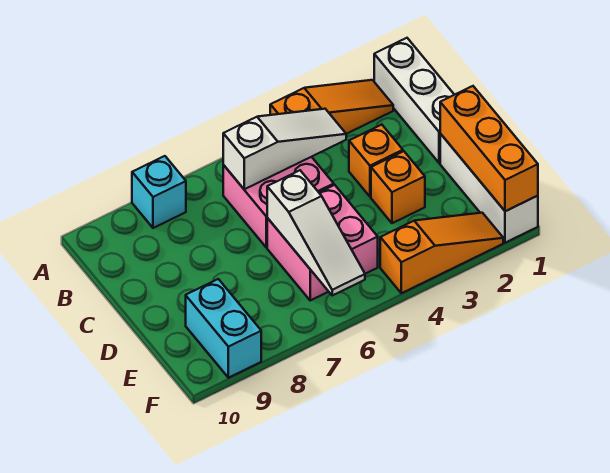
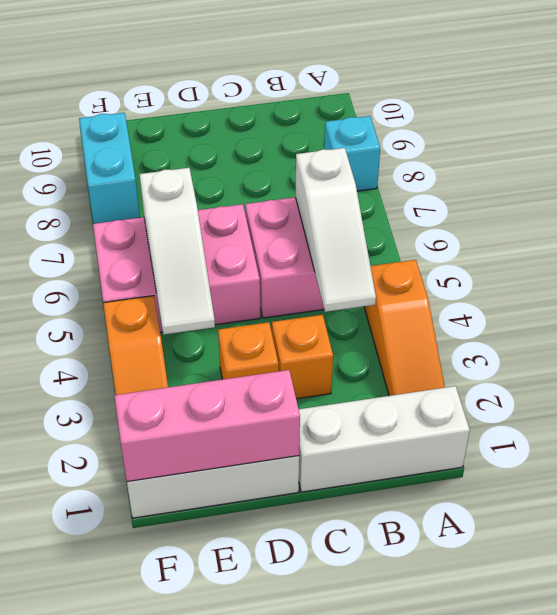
orange brick D1:F1 level 2 -> pink brick D1:F1 level 2
pink brick D5:E6 level 1 -> pink brick D5:F6 level 1
white slope D6:F6 level 2 top D -> white slope E4:E6 level 2 top 6
cyan brick E9:F9 level 1 -> cyan brick F8:F9 level 1

